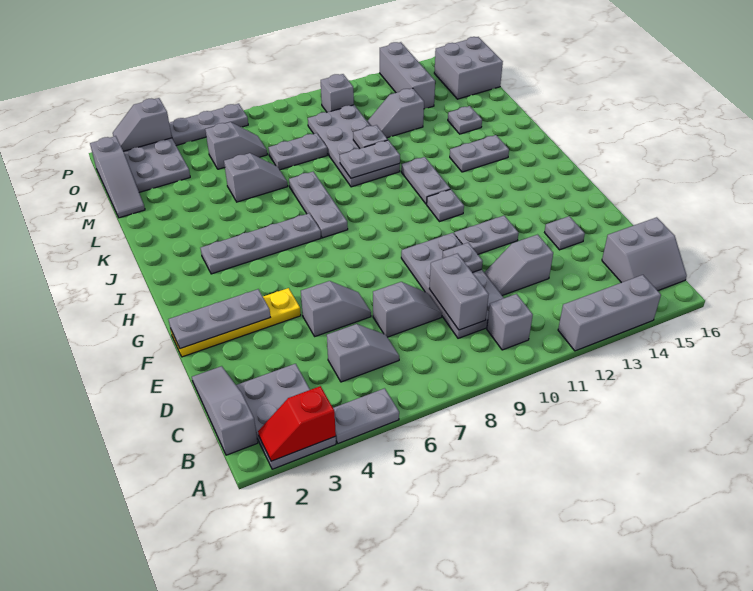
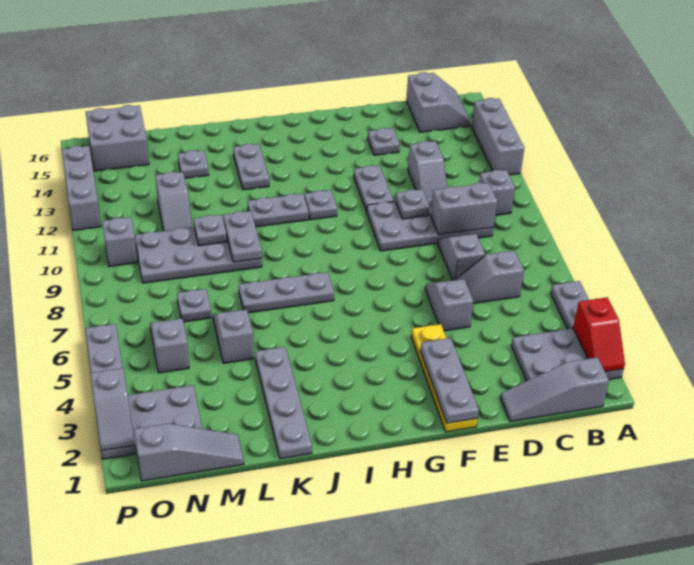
grey slope C5:C6 level 1 top 5 -> grey slope C6:D6 level 1 top C
grey plate I3:I6 level 1 -> grey plate K1:K4 level 1
grey plate M7:M8 level 1 -> grey plate M7 level 1
grey brick N13:P13 level 1 -> grey brick P12:P14 level 1

